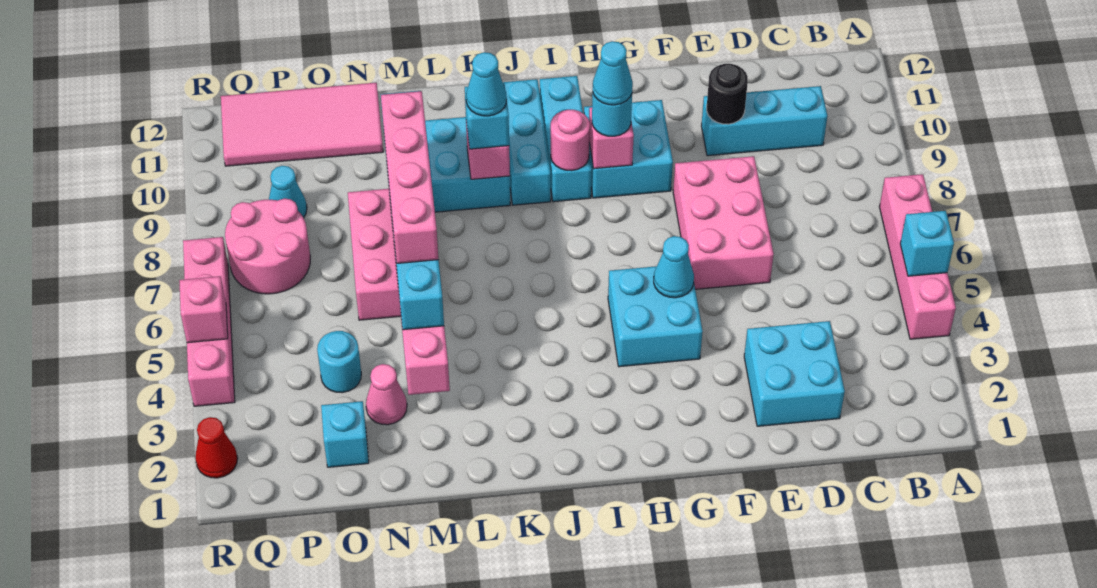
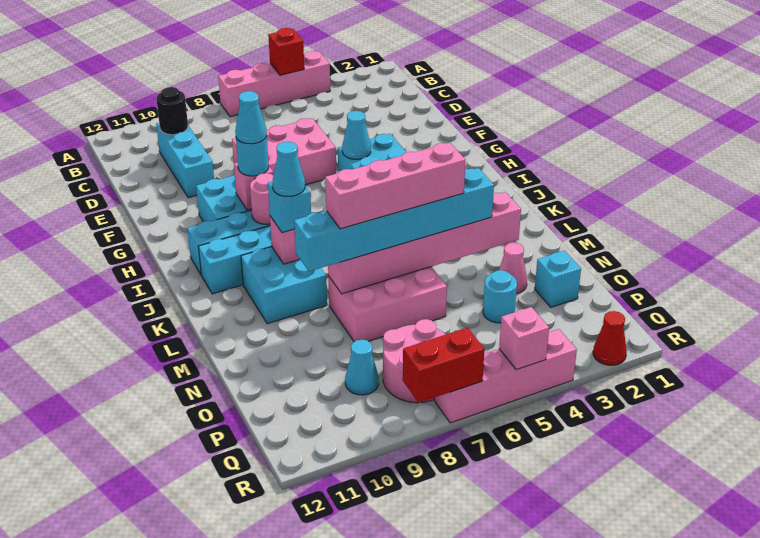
cyan brick A5 level 2 -> red brick A5 level 2
cyan brick D2:E3 level 1 -> none
black round brick E10 level 2 -> black round brick C10 level 2
pink tile N11:Q12 level 1 -> none
none -> red brick R7:R8 level 2

